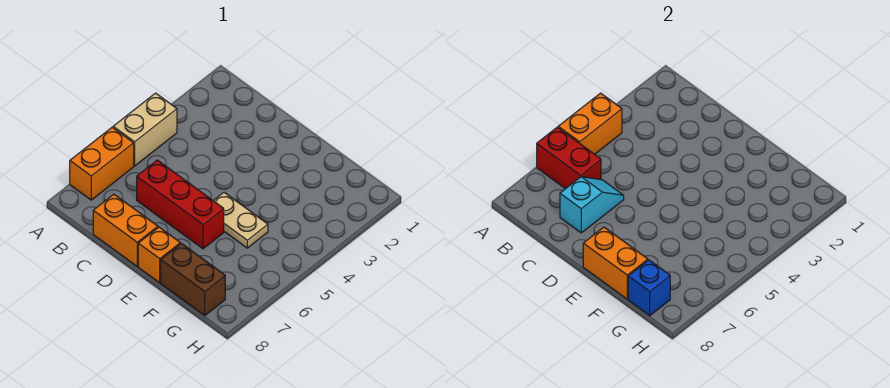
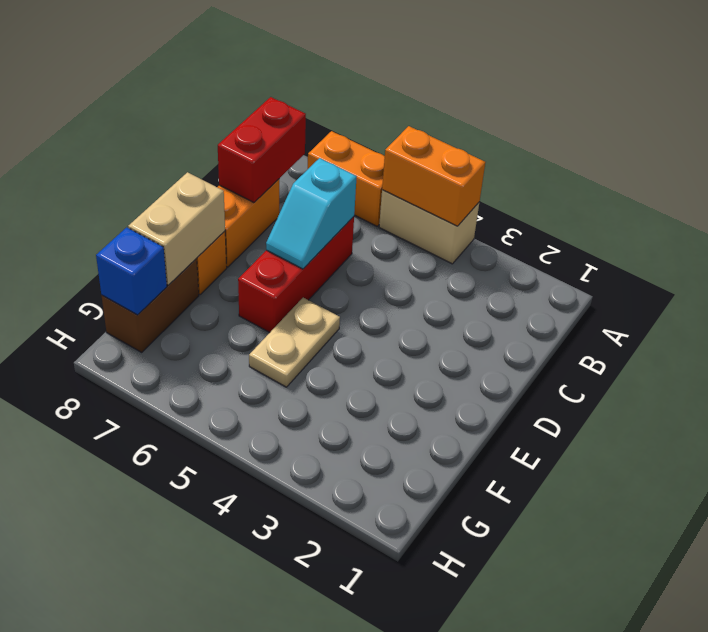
red brick A6:B6 level 2 -> red brick B8:C8 level 2
cyan slope C6:C7 level 2 top 7 -> cyan slope C6:D6 level 2 top C
orange brick E8:F8 level 2 -> tan brick E8:F8 level 2

